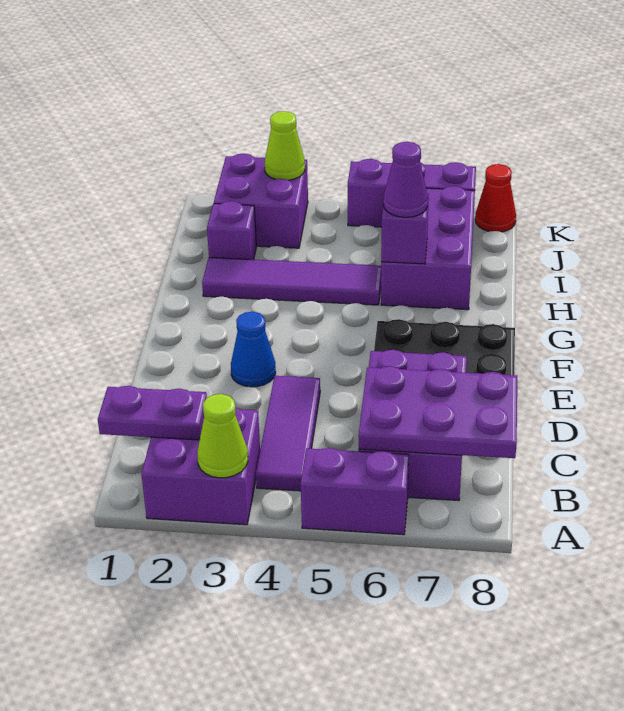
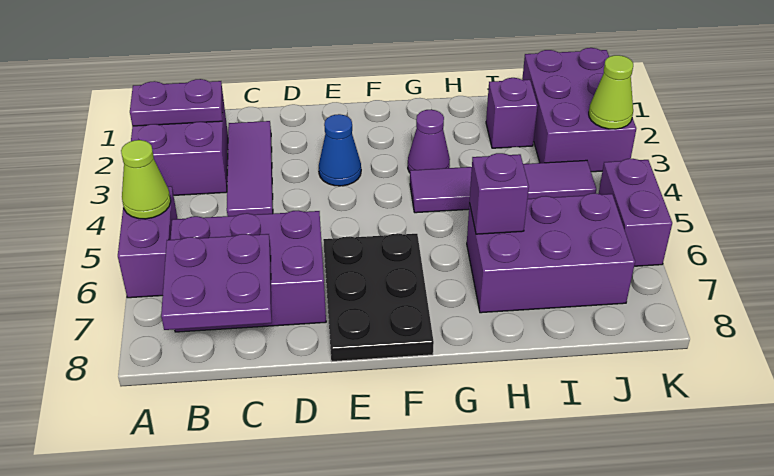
lime cone A3 level 2 -> lime cone A5 level 2
purple plate B1:B2 level 2 -> purple plate A2:B2 level 2
purple tile B4:D4 level 1 -> purple tile C2:C4 level 1
purple plate B6:C8 level 2 -> purple plate B7:C8 level 2
purple tile H2:H5 level 1 -> purple tile G4:J4 level 1
purple cone H6 level 3 -> purple cone G3 level 1
purple brick J2:K3 level 1 -> purple brick J1:K3 level 1
purple brick K5:K7 level 1 -> purple brick K5:K6 level 1
red cone K8 level 1 -> none

